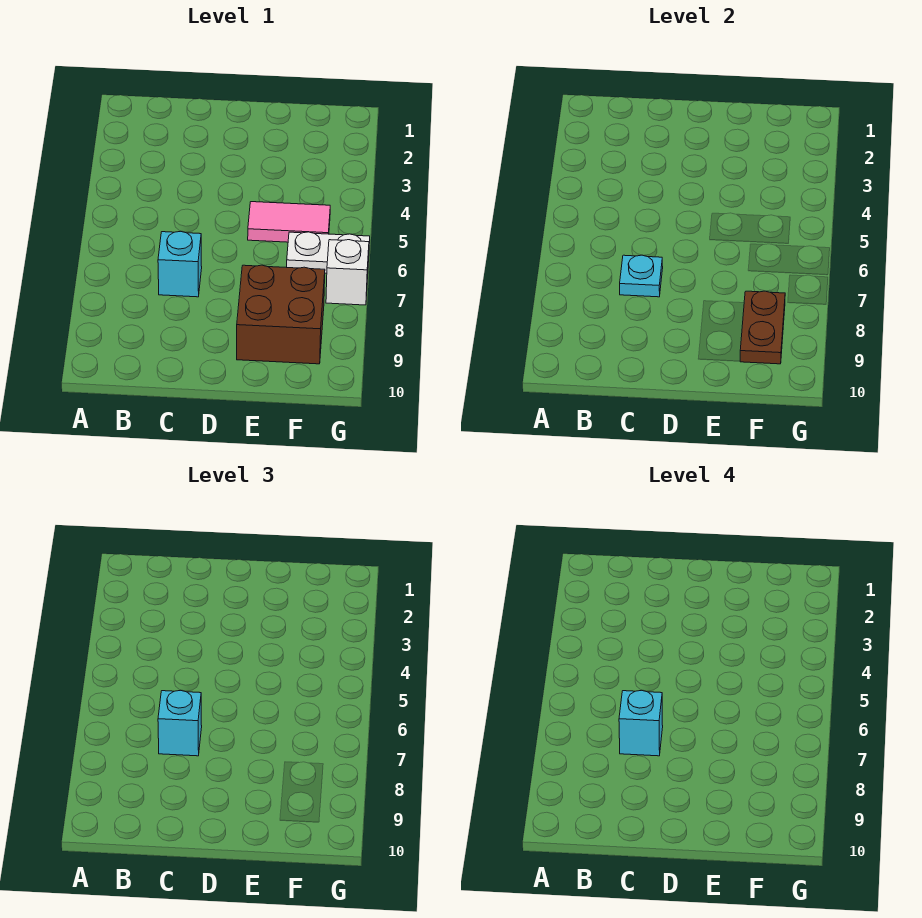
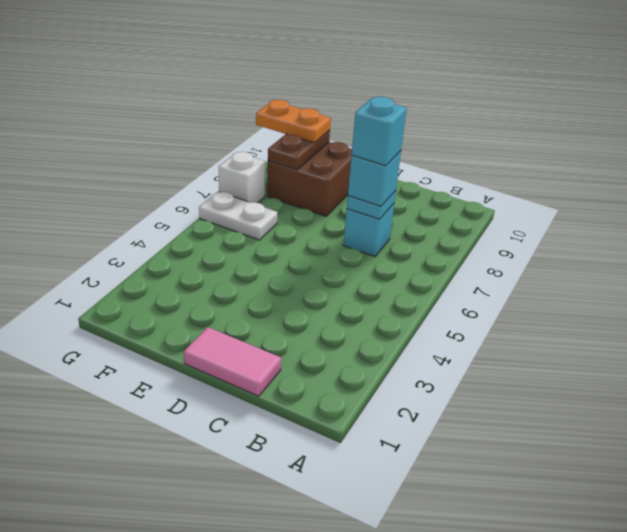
pink tile E5:F5 level 1 -> pink tile C1:D1 level 1
none -> orange plate F9:G9 level 3

